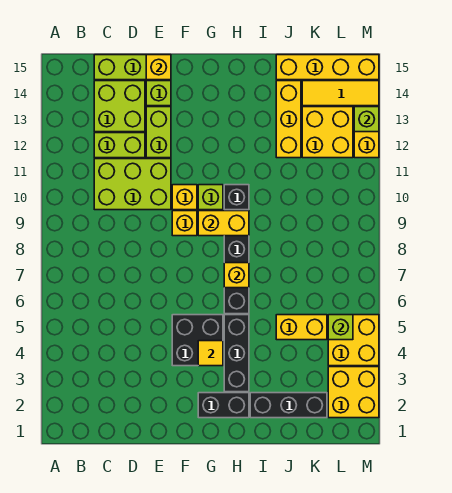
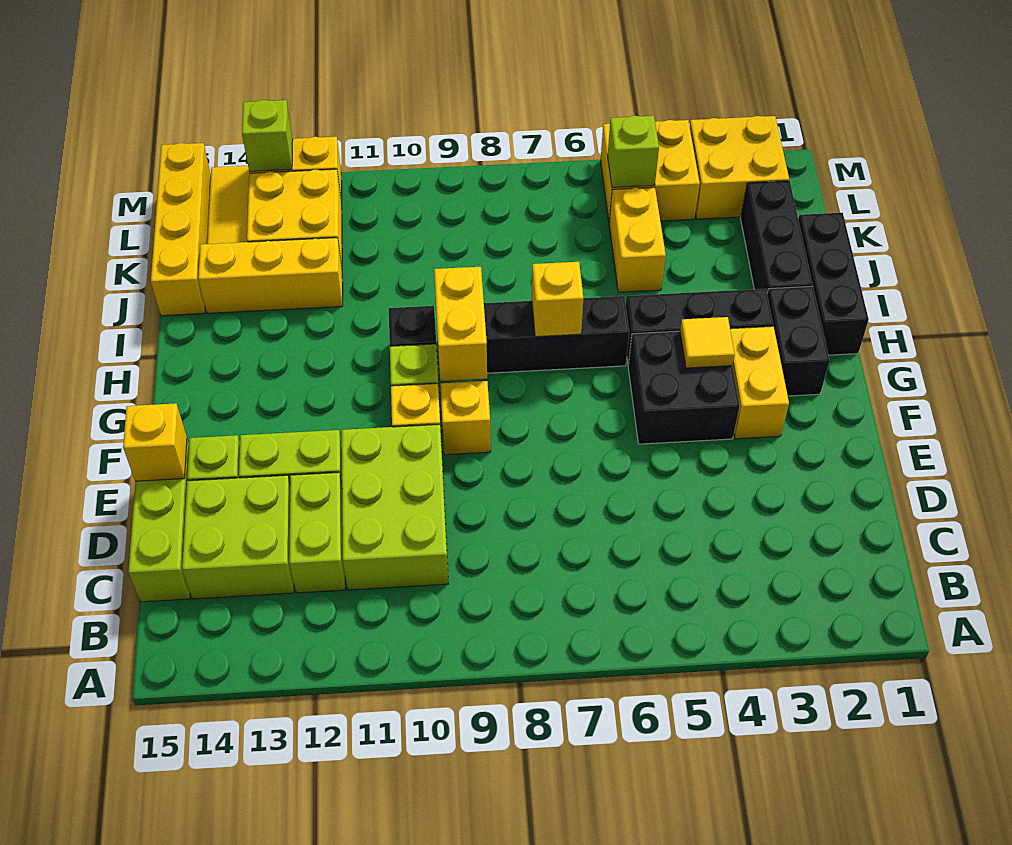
none -> yellow brick F3:G3 level 1
none -> black brick H1:J1 level 1

